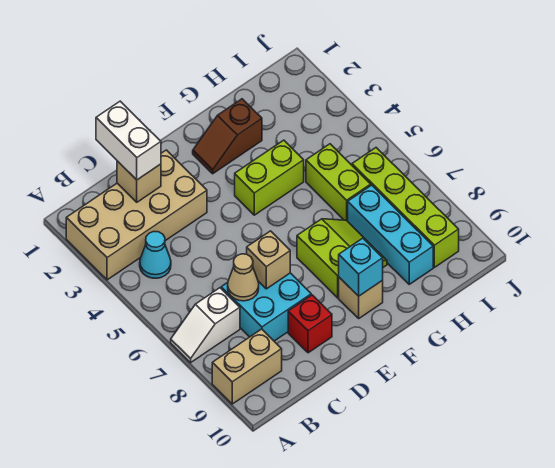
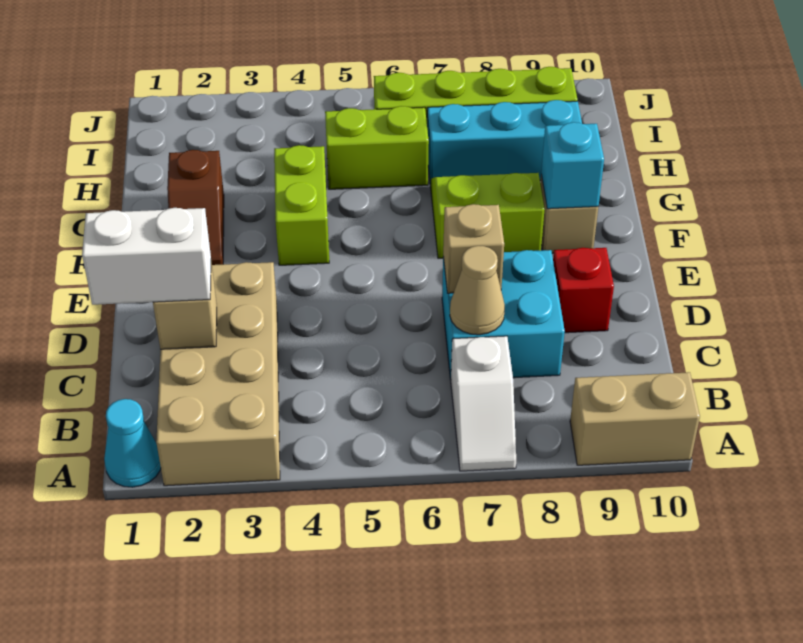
tan brick A9:B9 level 1 -> tan brick A9:A10 level 1
cyan cone B4 level 1 -> cyan cone A1 level 1

